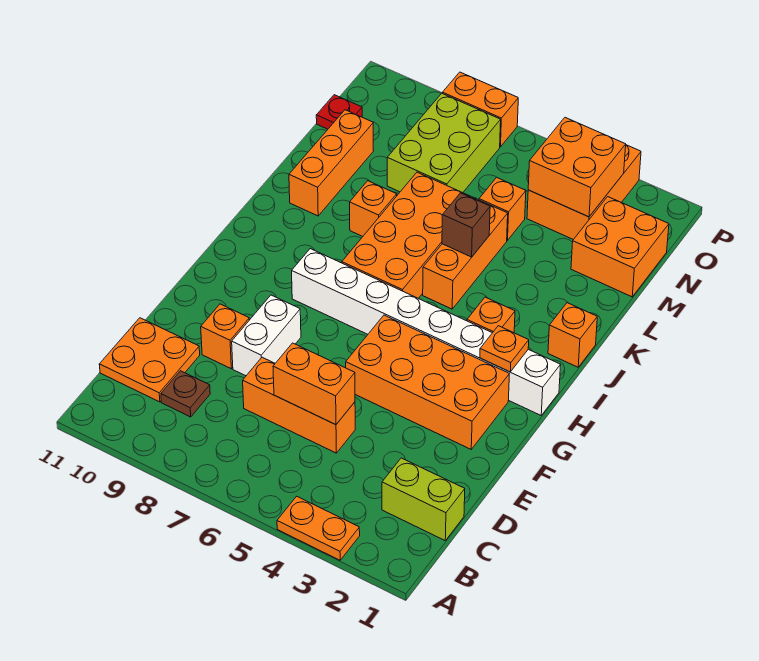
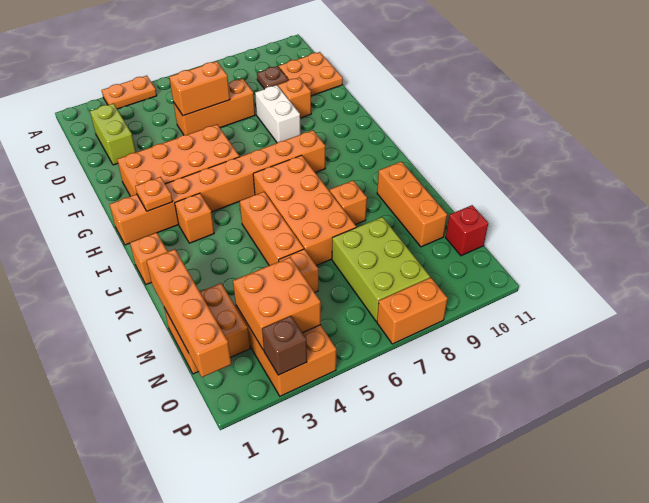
lime brick C1:C2 level 1 -> lime brick C2:D2 level 1
white brick H1:H8 level 1 -> orange brick H1:H8 level 1
brown brick K5 level 2 -> brown brick P3 level 2
none -> orange brick L1:O1 level 2
red plate N11 level 1 -> red brick N11 level 1

